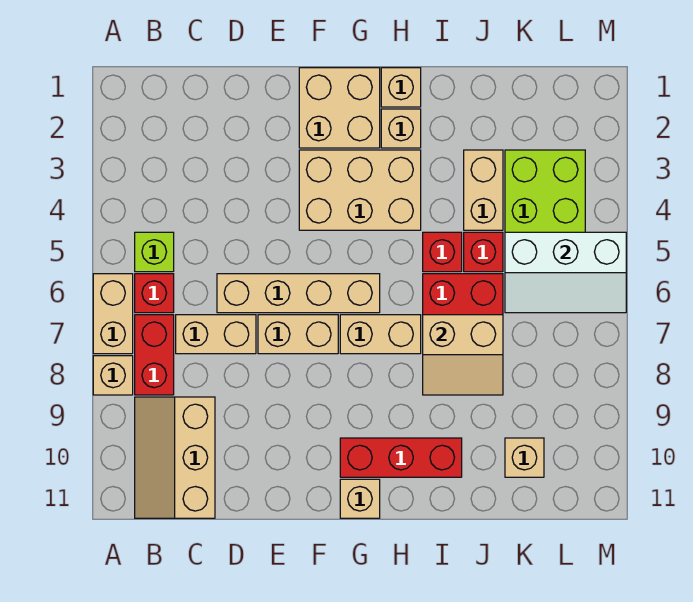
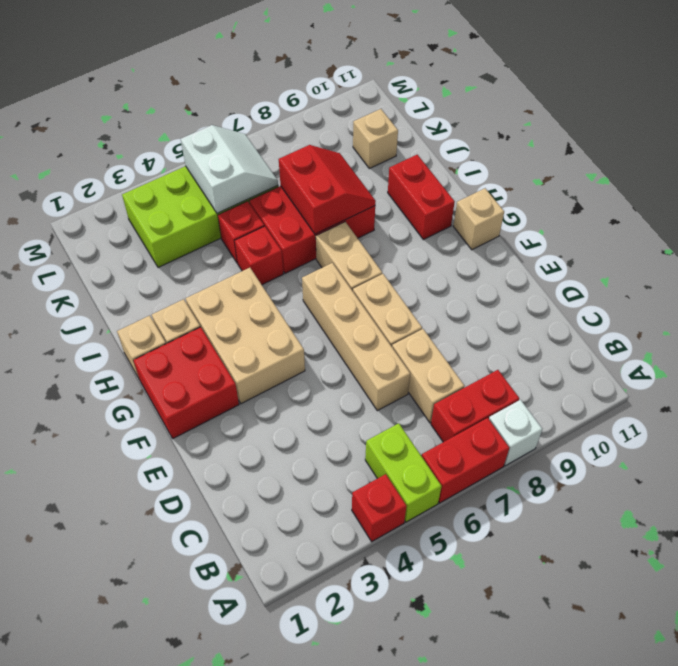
tan brick A6:A7 level 1 -> red brick A6:A7 level 1
tan brick A8 level 1 -> white brick A8 level 1
lime brick B5 level 1 -> lime brick A5:B5 level 1
red brick B6 level 1 -> red brick A4 level 1
tan slope B9:C11 level 1 top C -> none
tan brick F1:G2 level 1 -> red brick F1:G2 level 1
red brick G10:I10 level 1 -> red brick H10:I10 level 1
tan slope I7:J8 level 2 top 7 -> red slope I7:J8 level 2 top 7
tan brick J3:J4 level 1 -> none
white slope K5:M6 level 2 top 5 -> white slope K5:L6 level 2 top 5

